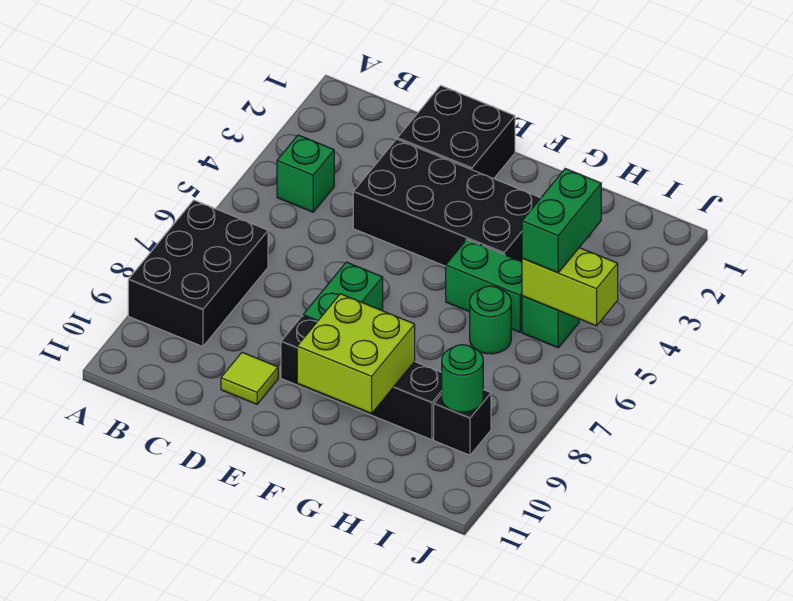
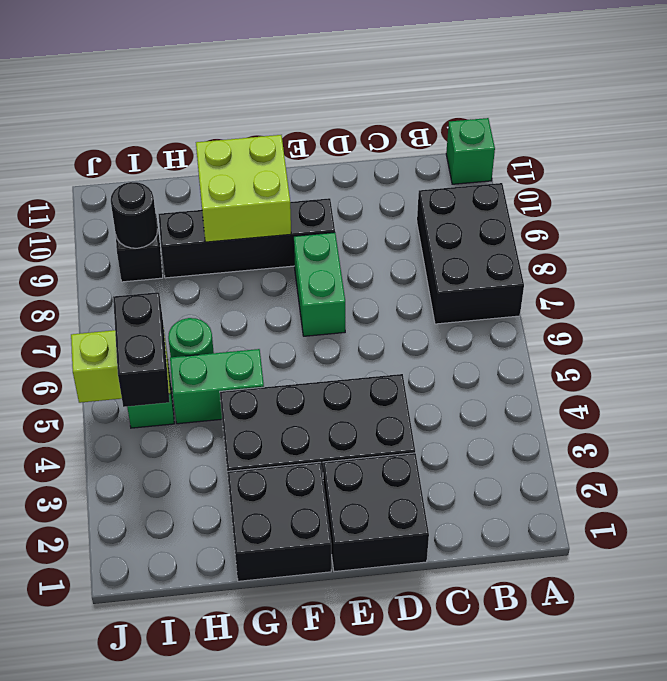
green brick B4 level 1 -> green brick A11 level 1
lime tile D10 level 1 -> none
none -> black brick F1:G2 level 1
green brick I4:I5 level 3 -> black brick I4:I5 level 3
green round brick I9 level 2 -> black round brick I9 level 2

